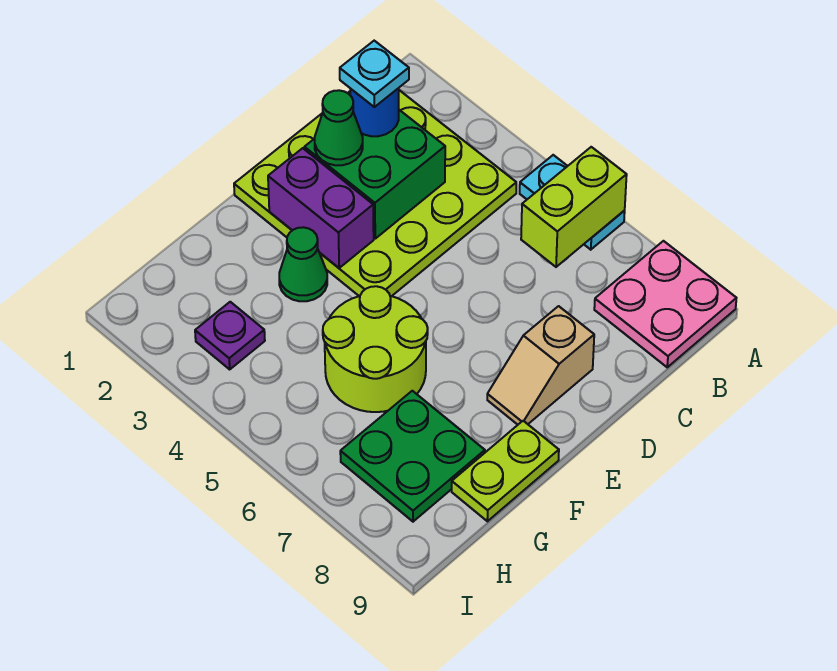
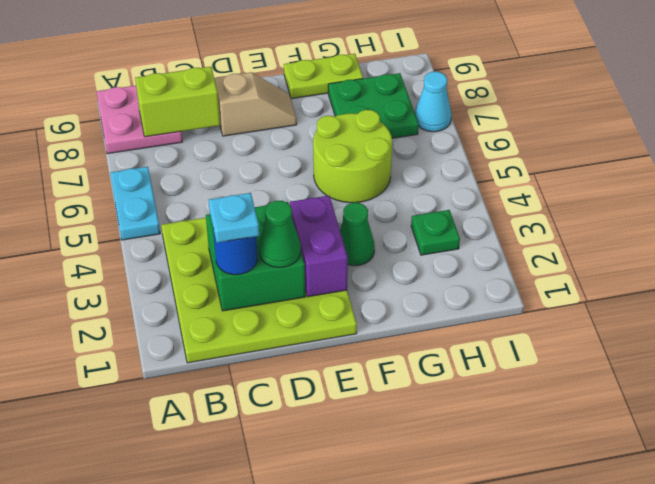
lime brick A6:B6 level 2 -> lime brick B8:C8 level 2
purple plate H3 level 1 -> green plate H3 level 1
none -> cyan cone I7 level 1

